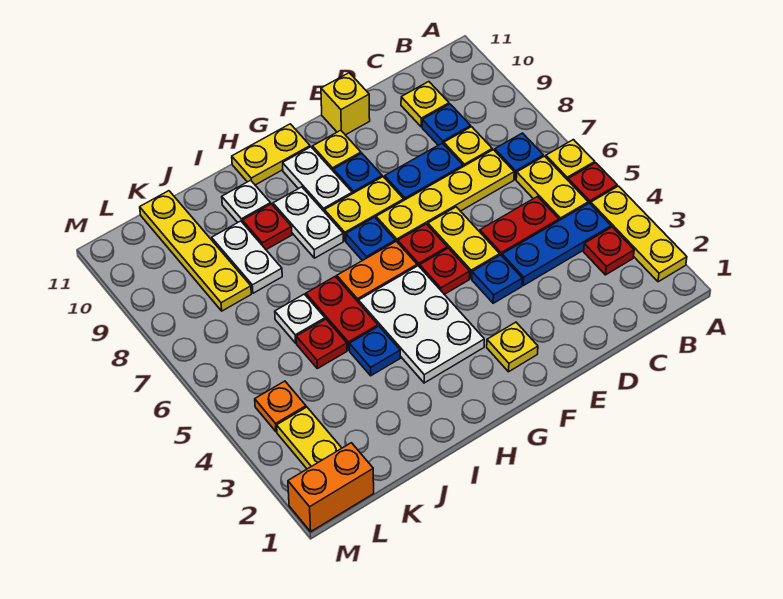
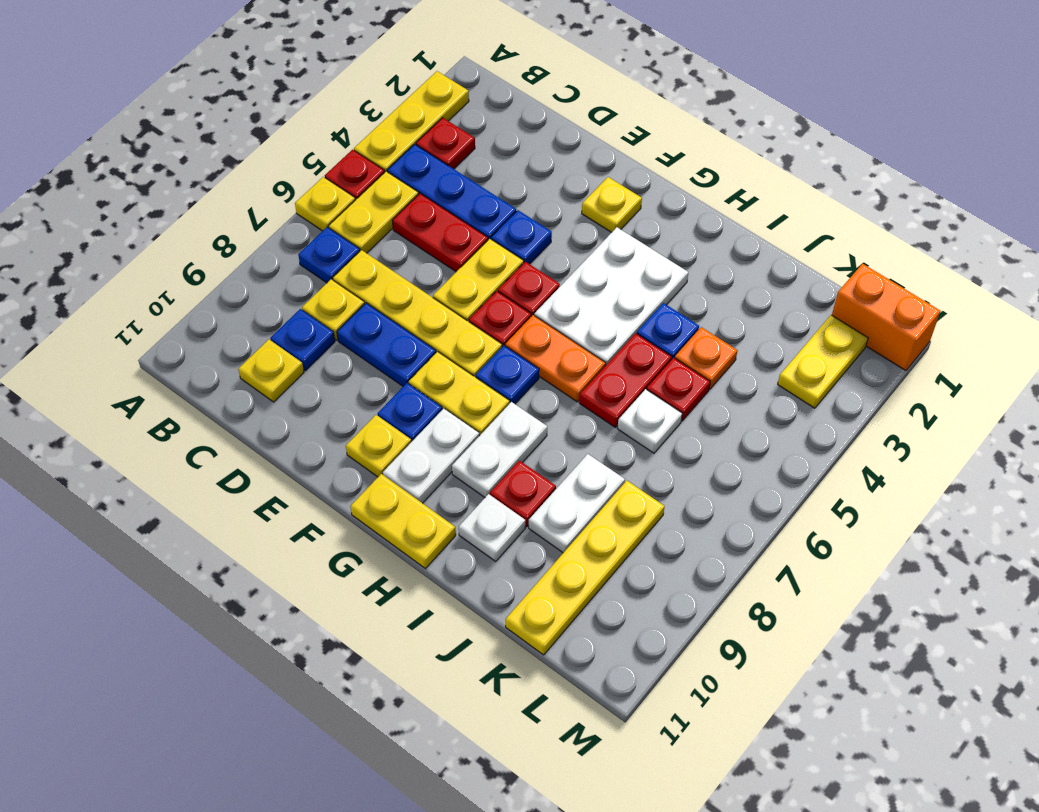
yellow brick E11 level 1 -> none
orange plate L4 level 1 -> orange plate J4 level 1

